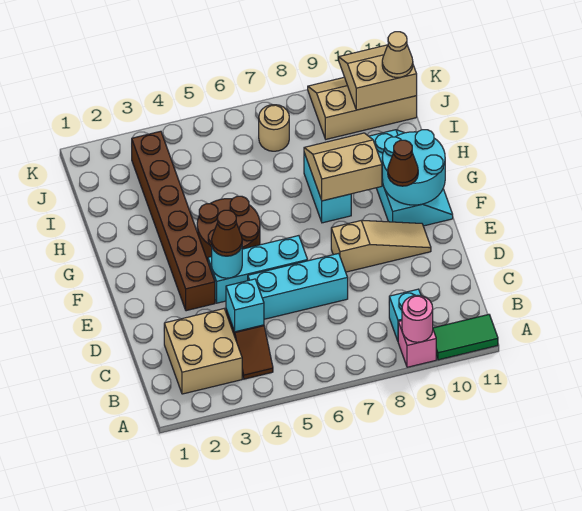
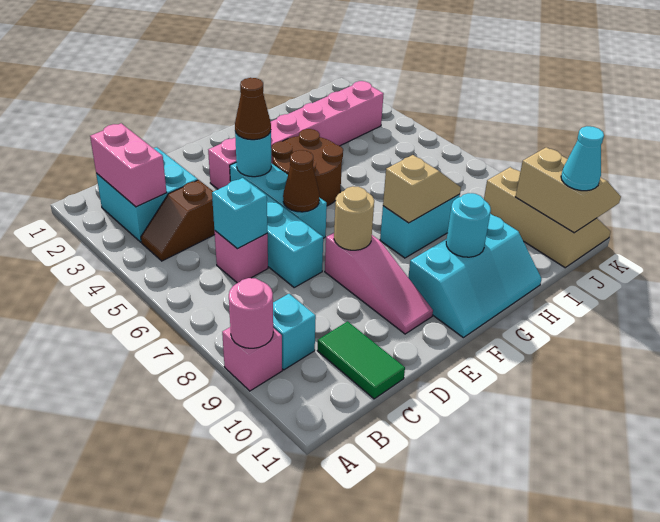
green tile A10:A11 level 1 -> green tile C10:C11 level 1
tan brick B2:C3 level 1 -> cyan brick B2:C3 level 1
none -> pink brick B2:B3 level 2
cyan brick C4 level 2 -> cyan brick C6 level 2
none -> pink brick C6 level 1
brown brick E3:J3 level 1 -> pink brick E3:J3 level 1
tan slope E8:E10 level 1 top 8 -> pink slope E8:E10 level 1 top 8
cyan round brick F10:G11 level 2 -> cyan round brick G10 level 2
brown cone F10 level 3 -> brown cone E6 level 2
tan slope G8:H9 level 2 top G -> tan slope G8:H8 level 2 top G
tan round brick J7 level 1 -> tan round brick E8 level 2
tan cone J11 level 3 -> cyan cone J11 level 3

